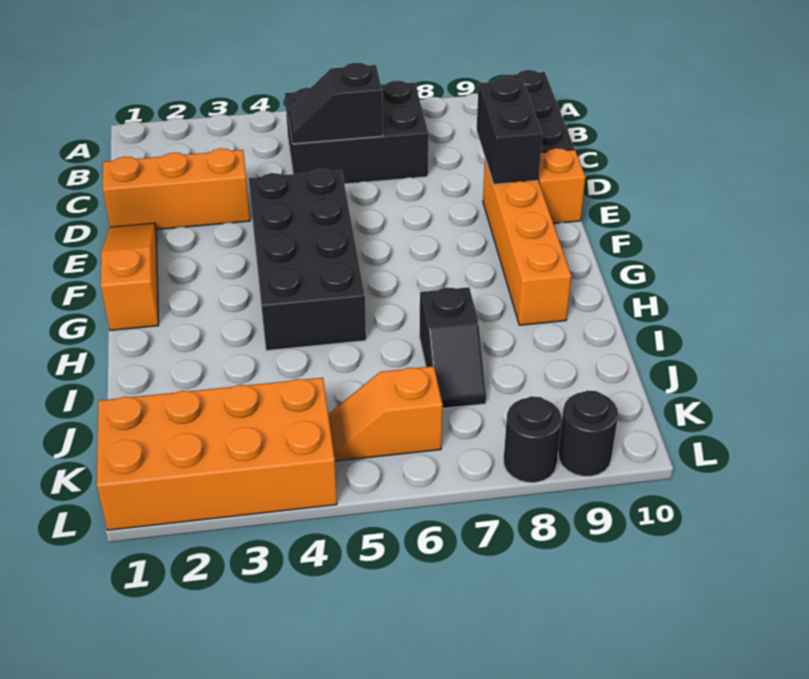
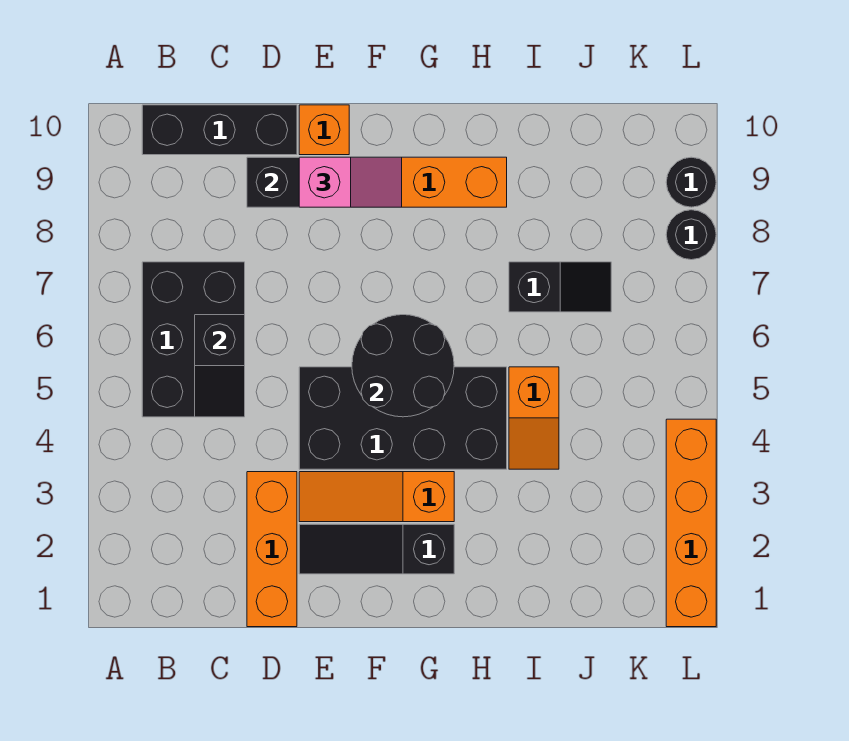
orange slope E1:G1 level 1 top G -> orange slope E3:G3 level 1 top G
none -> black slope E2:G2 level 1 top G
none -> pink slope E9:F9 level 3 top E
none -> black round brick F5:G6 level 2
orange brick K1:L4 level 1 -> orange brick L1:L4 level 1
orange slope K5:K6 level 1 top 6 -> orange slope I4:I5 level 1 top 5

